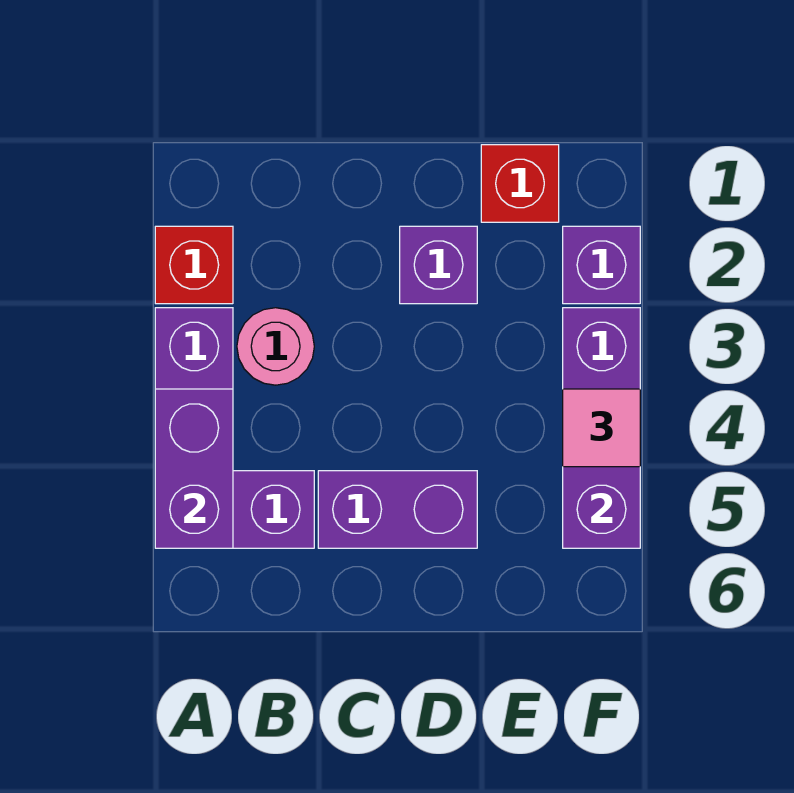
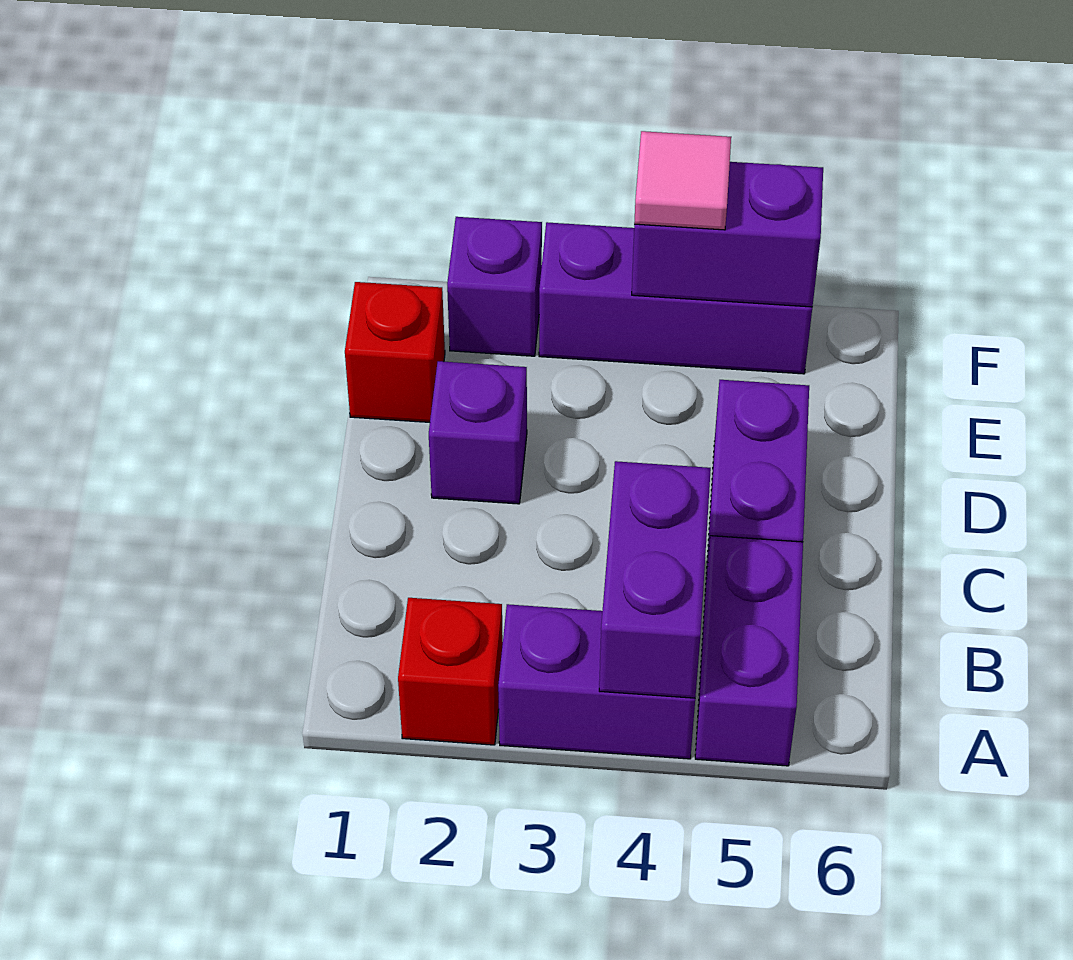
purple brick A4:A5 level 2 -> purple brick A4:B4 level 2
pink round brick B3 level 1 -> none

